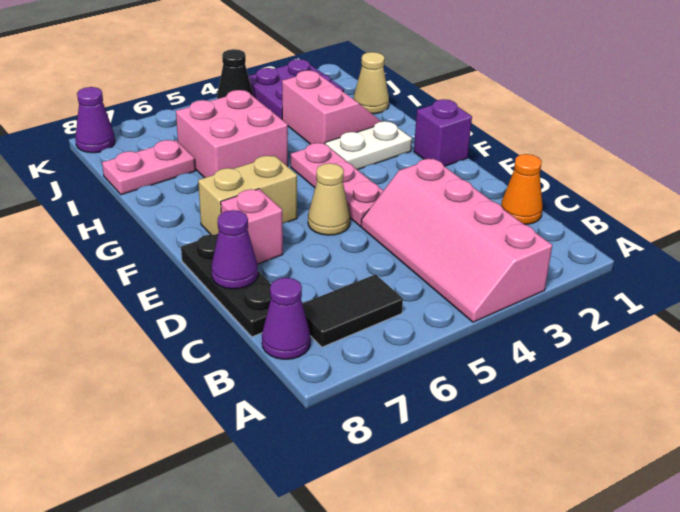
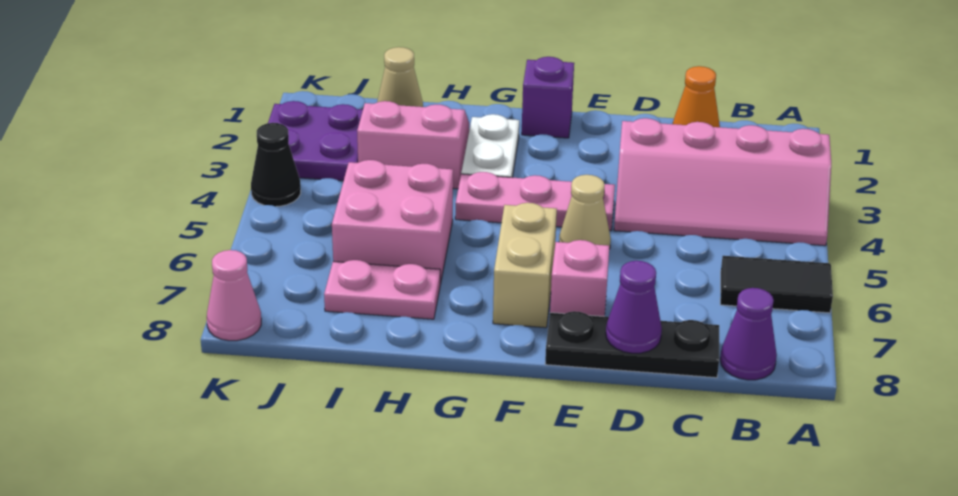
black tile B6:B7 level 1 -> black tile A6:B6 level 1
pink plate I7:I8 level 1 -> pink plate H7:I7 level 1
purple cone K8 level 1 -> pink cone K8 level 1

